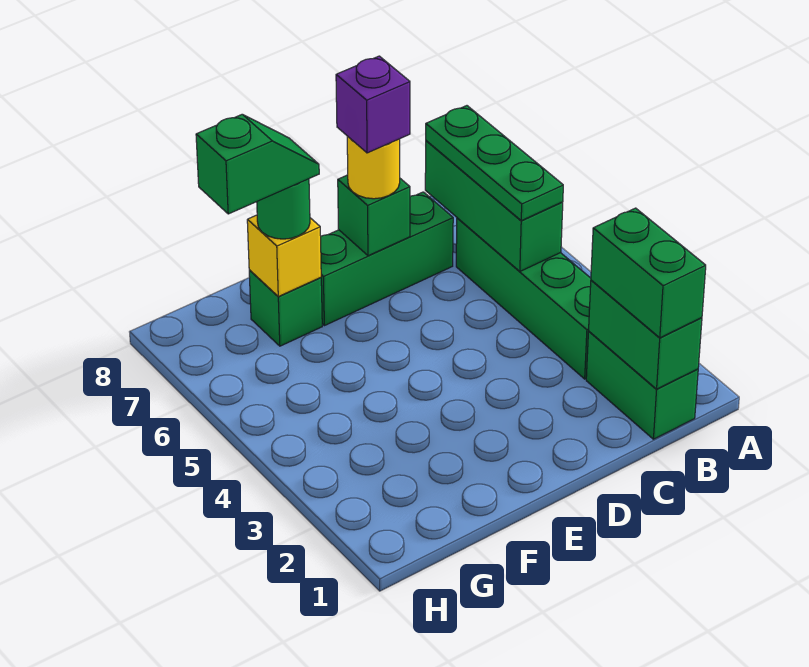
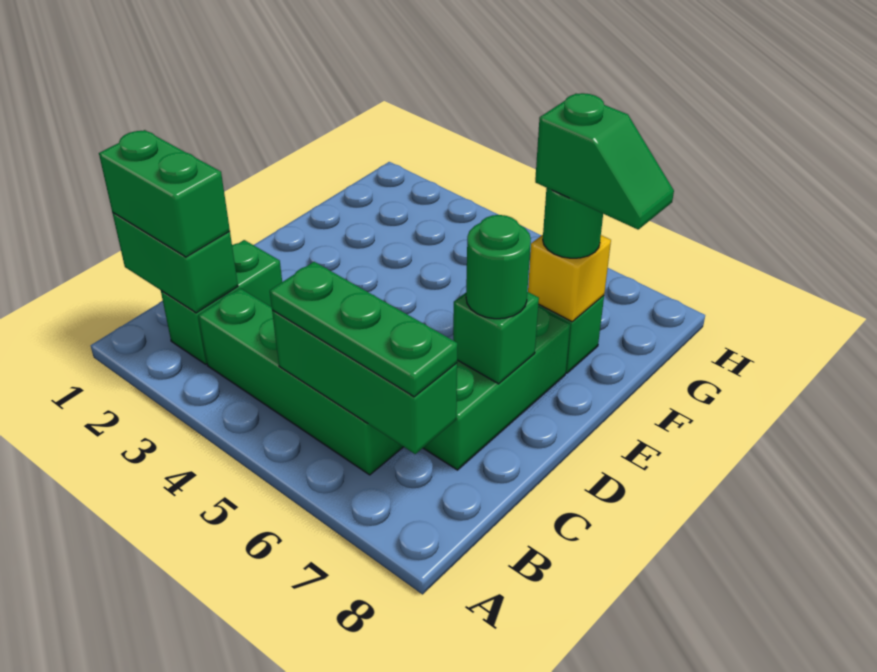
green brick B1:B2 level 1 -> green brick B2:C2 level 1
yellow round brick D7 level 3 -> green round brick D7 level 3
purple brick D7 level 4 -> none
green slope F7:G7 level 4 top G -> green slope F7:F8 level 4 top 7

